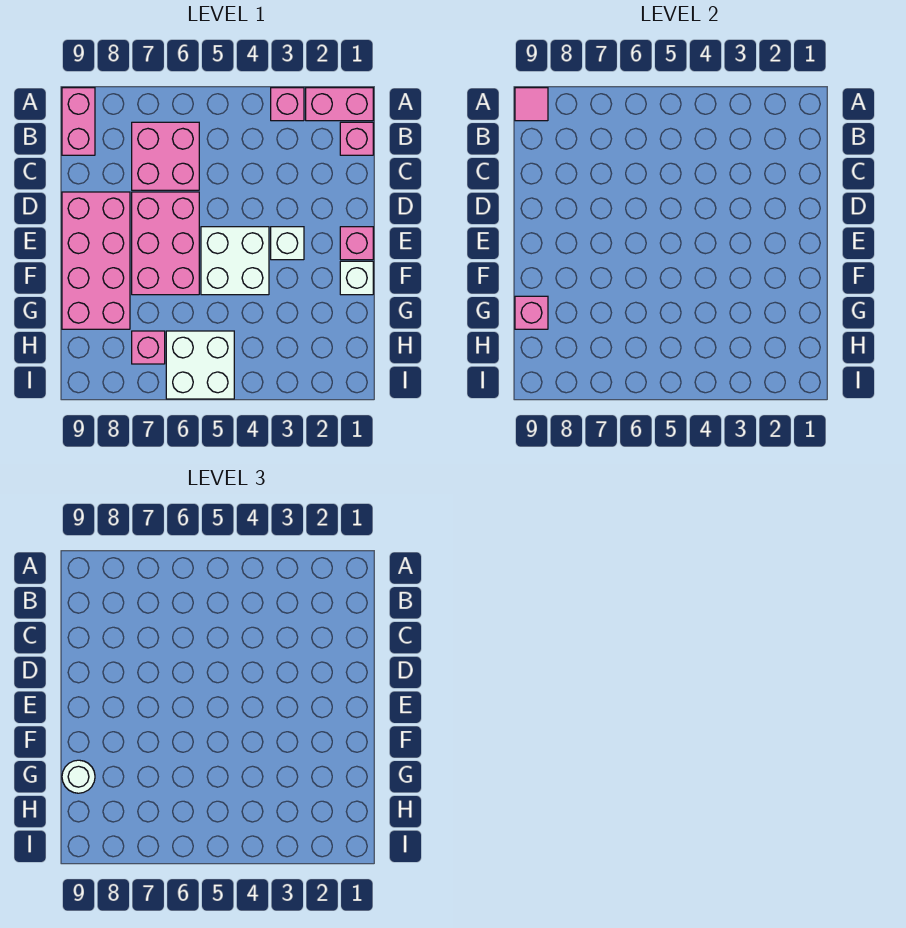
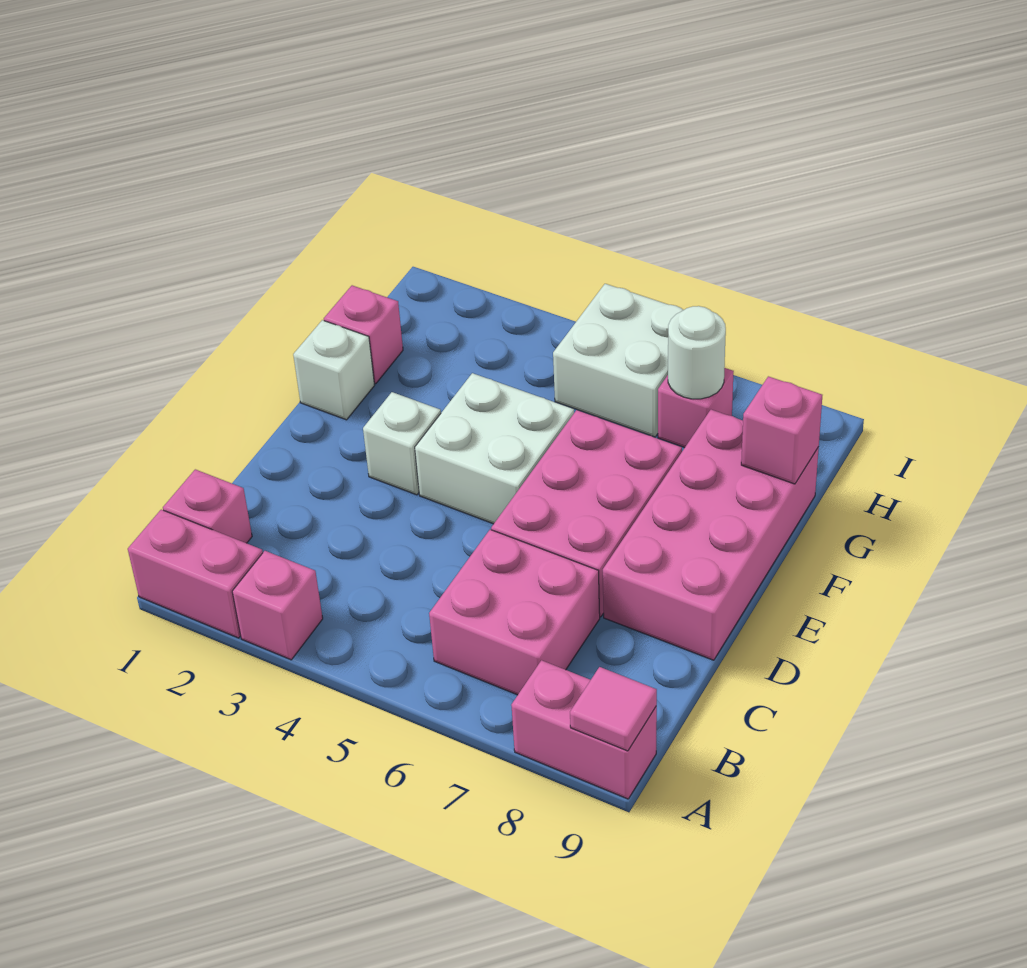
pink brick A9:B9 level 1 -> pink brick A8:A9 level 1
pink brick E1 level 1 -> pink brick G1 level 1
white round brick G9 level 3 -> white round brick H7 level 2

